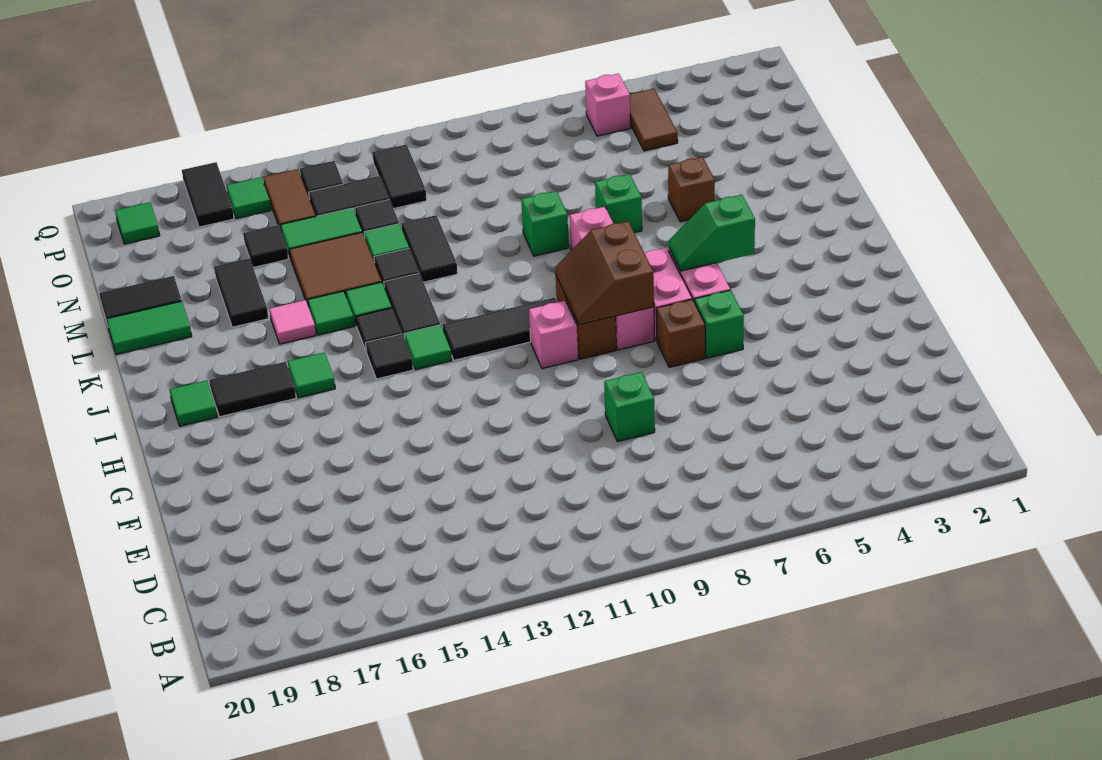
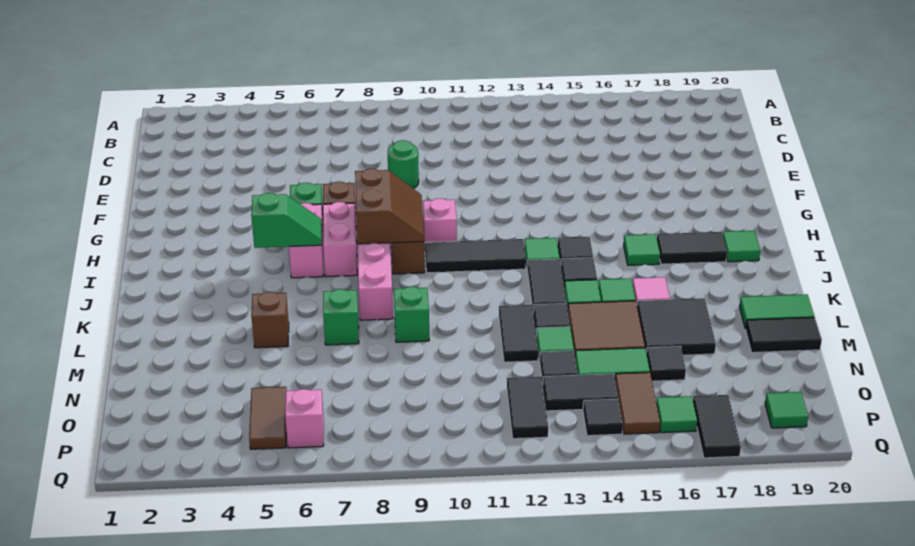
green brick E9 level 1 -> green round brick E9 level 1
black tile L17:M17 level 1 -> black tile L16:M17 level 1

